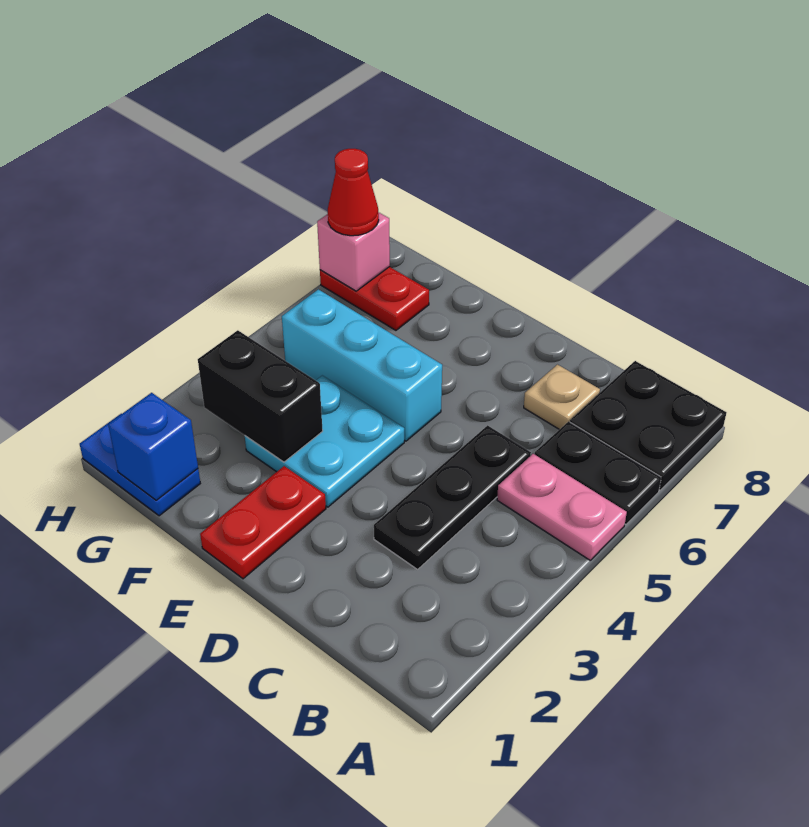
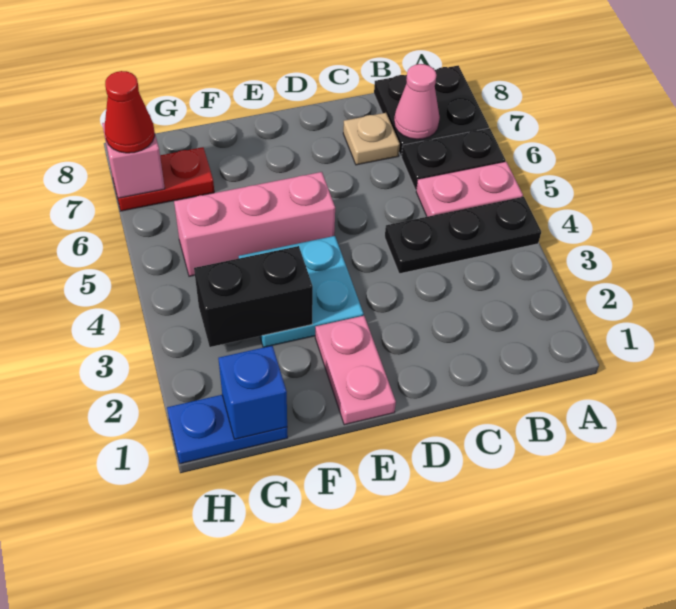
none -> pink cone B7 level 2
black plate C3:C5 level 1 -> black plate A4:C4 level 1
red plate E1:E2 level 1 -> pink plate E1:E2 level 1
cyan brick E5:G5 level 1 -> pink brick E5:G5 level 1

